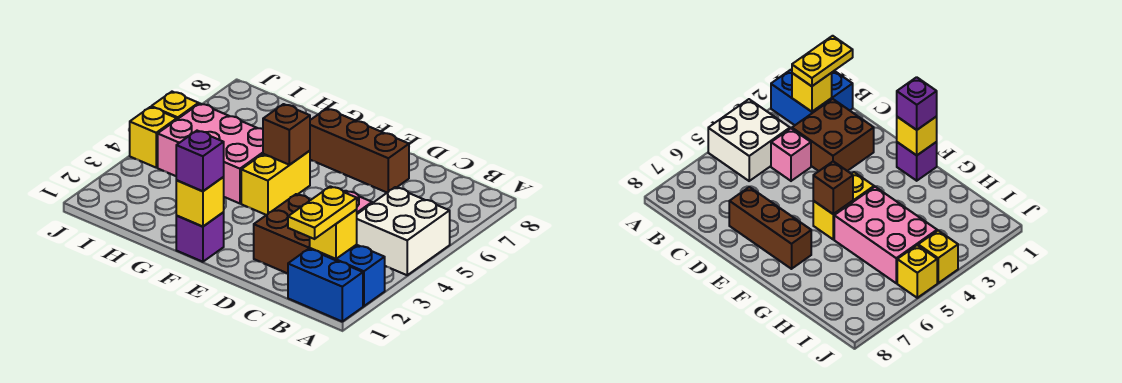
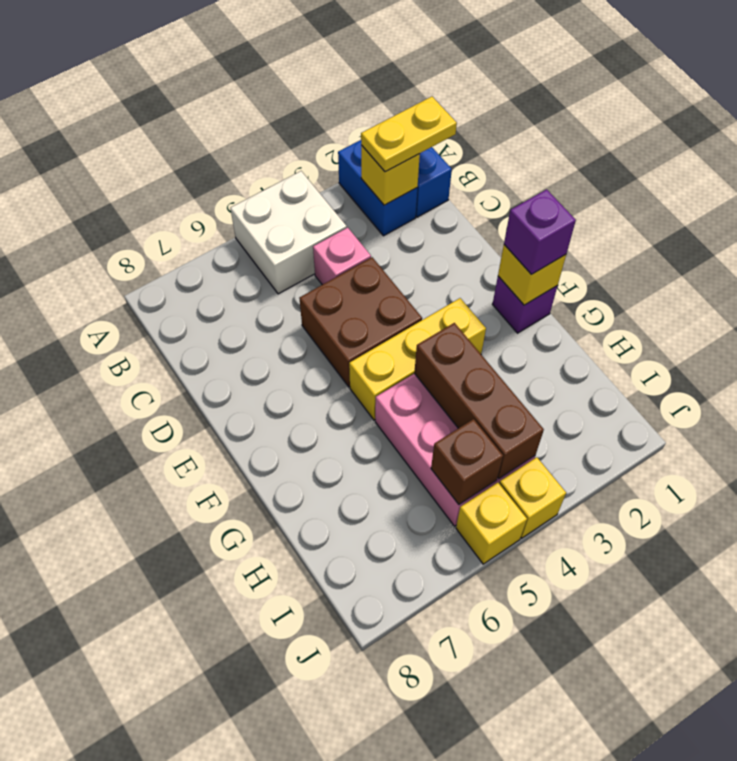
brown brick C2:D3 level 1 -> brown brick D4:E5 level 1
brown brick D7:F7 level 1 -> brown brick G4:I4 level 2
yellow brick F4:F5 level 1 -> yellow brick F3:F5 level 1
brown brick F5 level 2 -> brown brick I5 level 2

